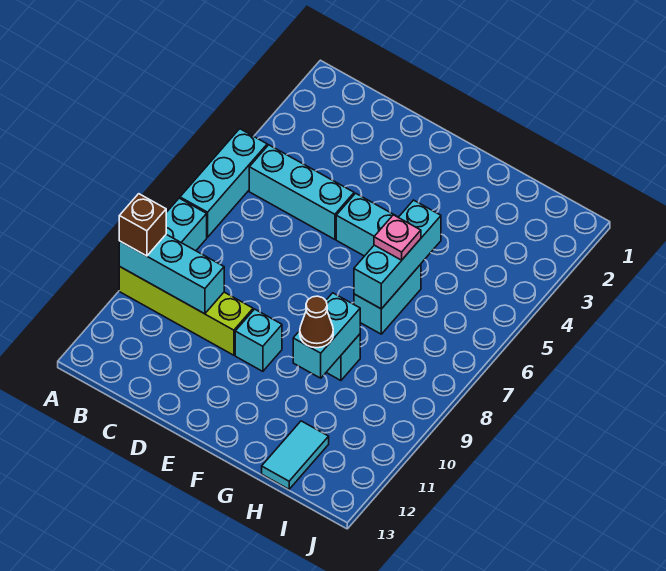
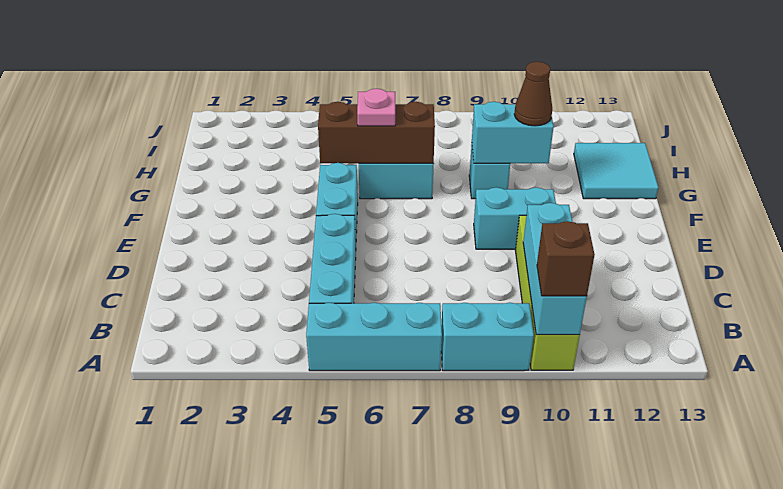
cyan brick E10 level 1 -> cyan brick E9:E10 level 1
cyan brick G5:G7 level 2 -> brown brick G5:G7 level 2
cyan tile H12:H13 level 1 -> cyan tile G12:H13 level 1

